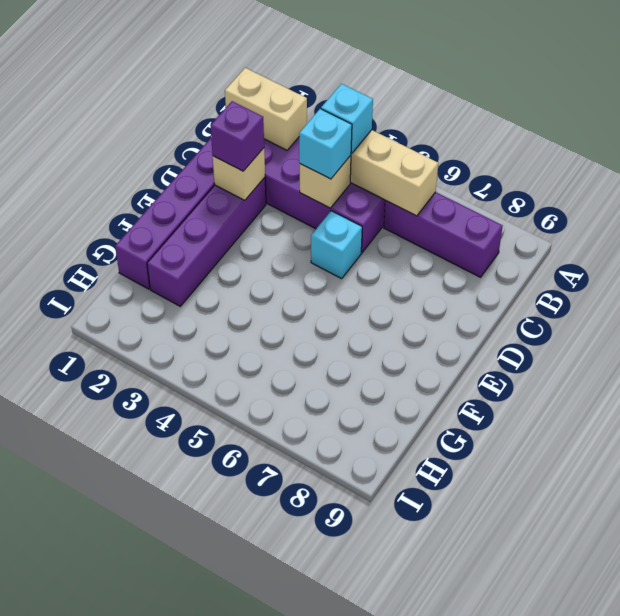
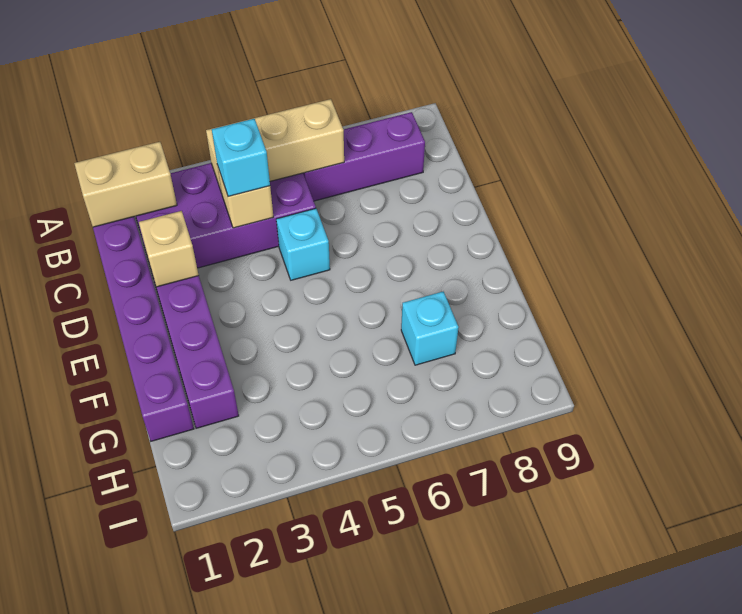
cyan brick B4 level 3 -> cyan brick G7 level 1
purple brick D2 level 3 -> none

